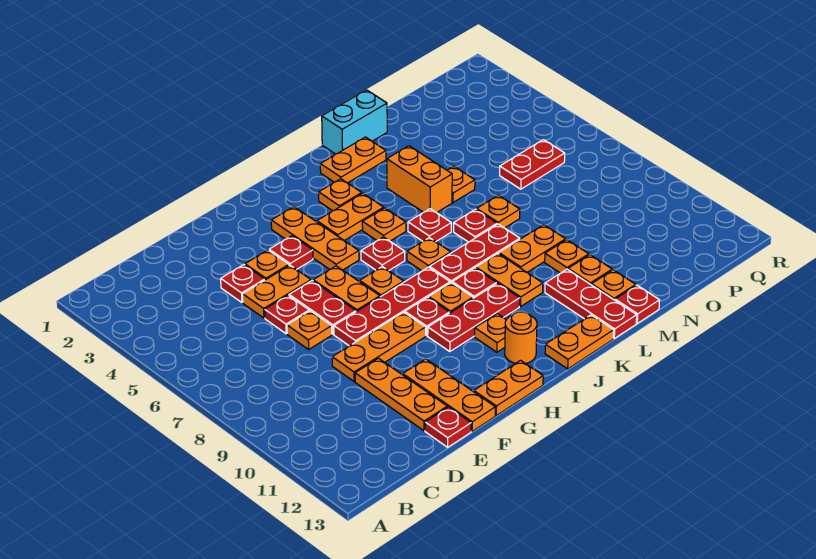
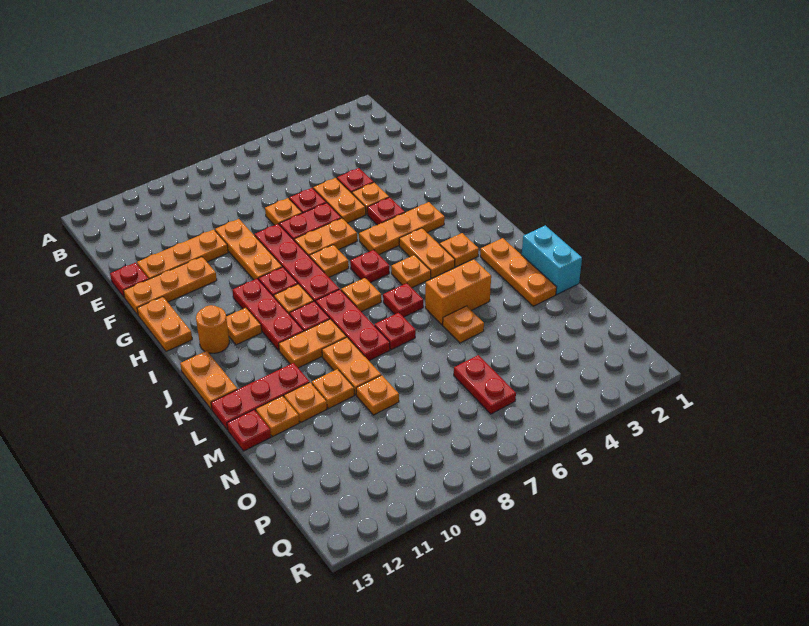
orange plate K2:L2 level 1 -> orange plate K2:M2 level 1
orange plate M7 level 1 -> orange plate N9 level 1

